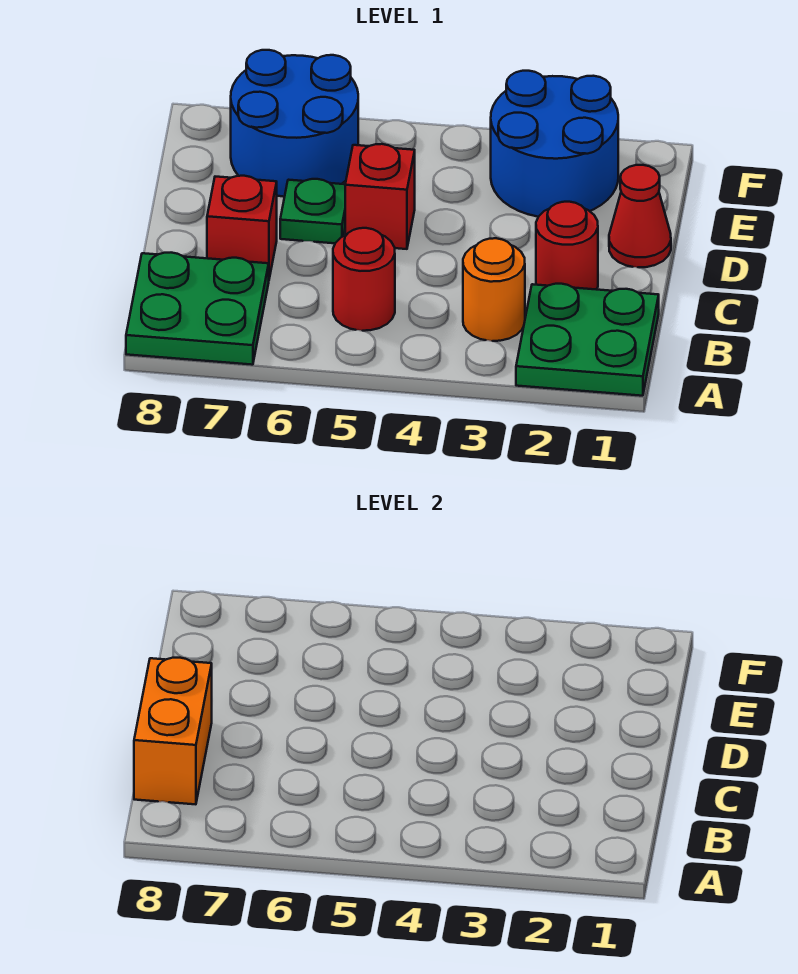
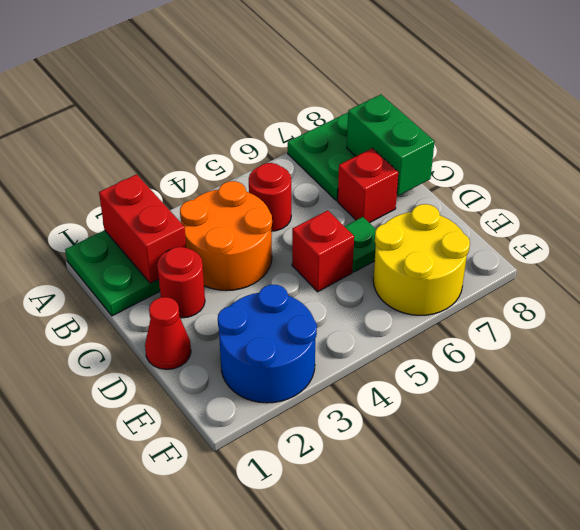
none -> red brick A2:B2 level 2
orange round brick B3 level 1 -> orange round brick B3:C4 level 1
orange brick B8:C8 level 2 -> green brick B8:C8 level 2
blue round brick E6:F7 level 1 -> yellow round brick E6:F7 level 1

